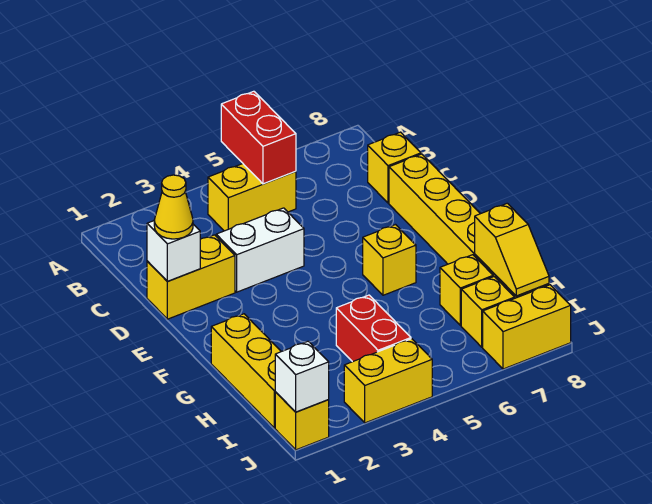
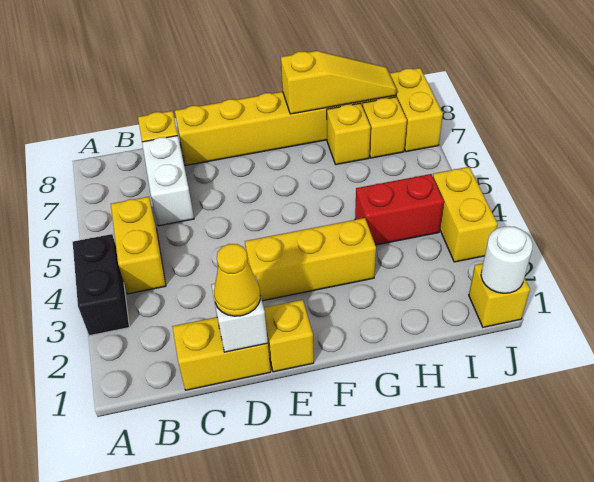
none -> black brick A3:A4 level 1
red brick A5:B5 level 2 -> none
yellow brick D1:D2 level 1 -> yellow brick C1:D1 level 1
white brick D3:D4 level 1 -> white brick C6:C7 level 1
yellow brick F6 level 1 -> yellow brick E1 level 1
yellow brick G1:I1 level 1 -> yellow brick E3:G3 level 1
yellow slope H8:I8 level 2 top H -> yellow slope G8:I8 level 2 top G
white brick J1 level 2 -> white round brick J1 level 2

